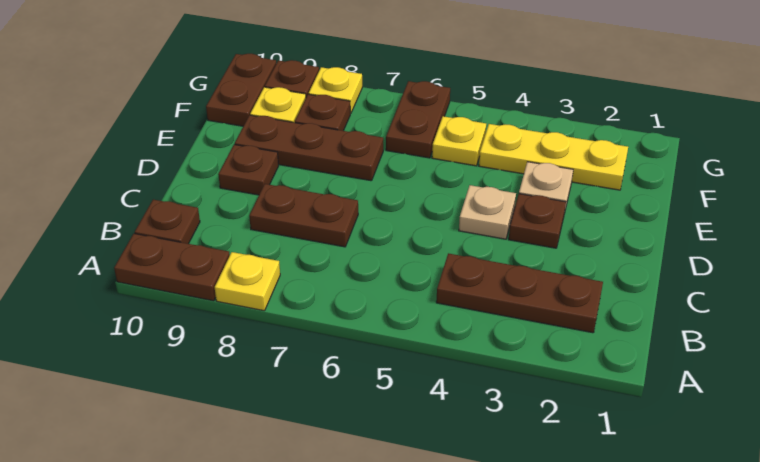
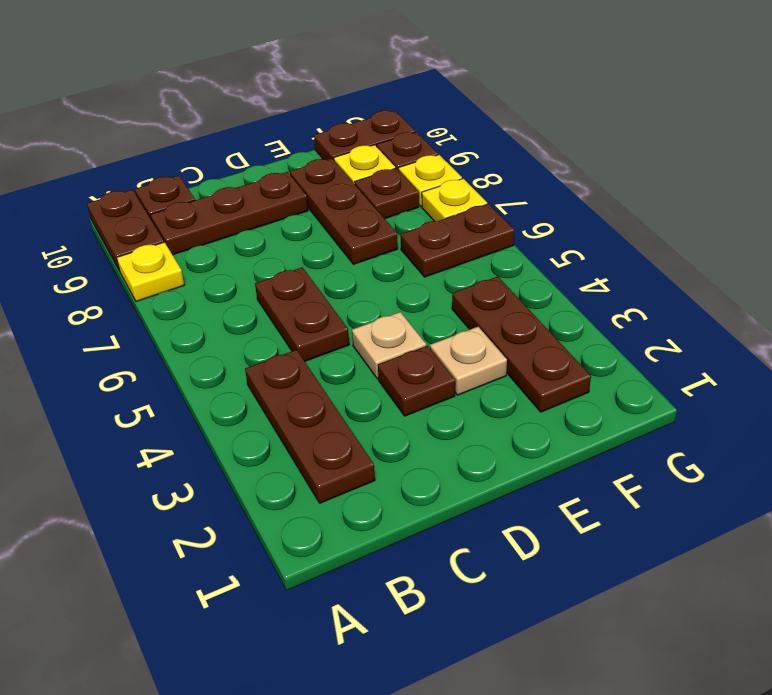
brown plate C7:C8 level 1 -> brown plate C5:C6 level 1
brown plate D9 level 1 -> brown plate B9:D9 level 1
yellow plate F2:F4 level 1 -> brown plate F2:F4 level 1
yellow plate F5 level 1 -> yellow plate G7 level 1

